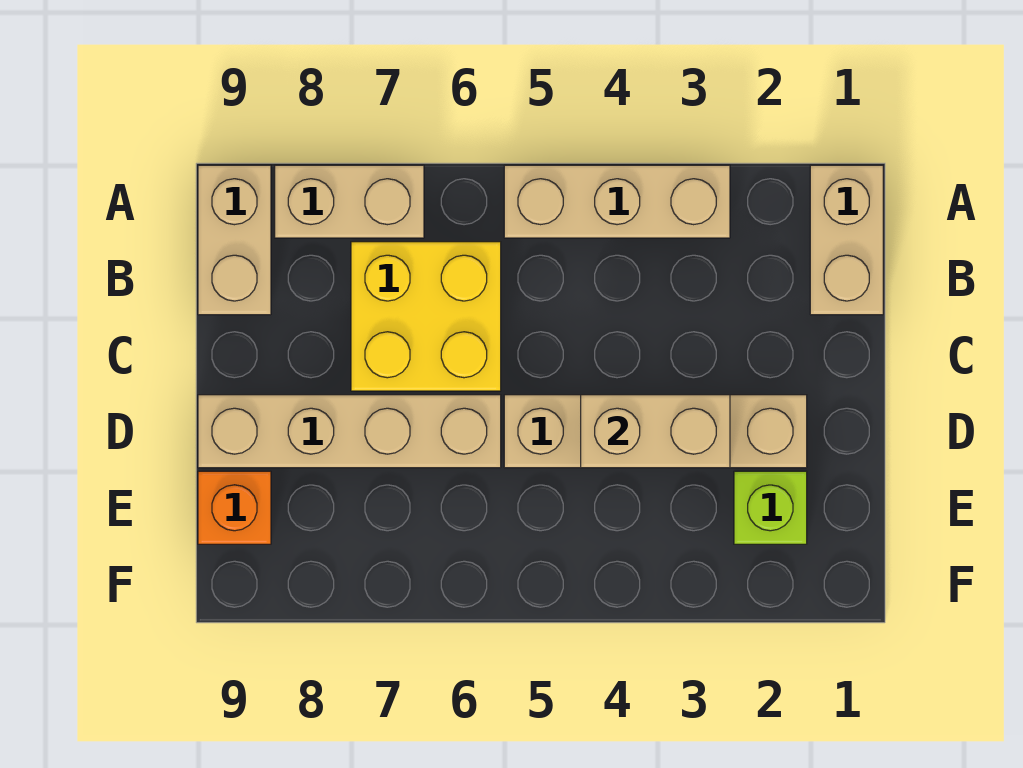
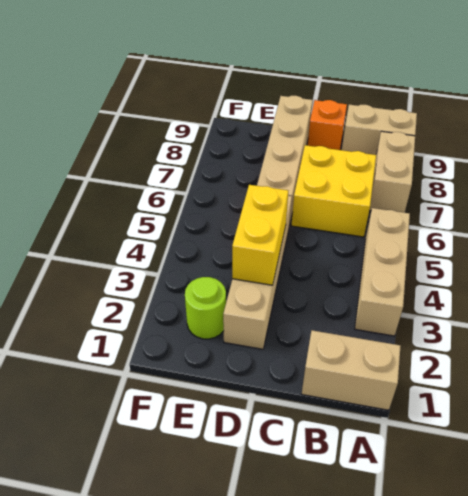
tan brick D3:D4 level 2 -> yellow brick D3:D4 level 2
lime brick E2 level 1 -> lime round brick E2 level 1
orange brick E9 level 1 -> orange brick C9 level 1

